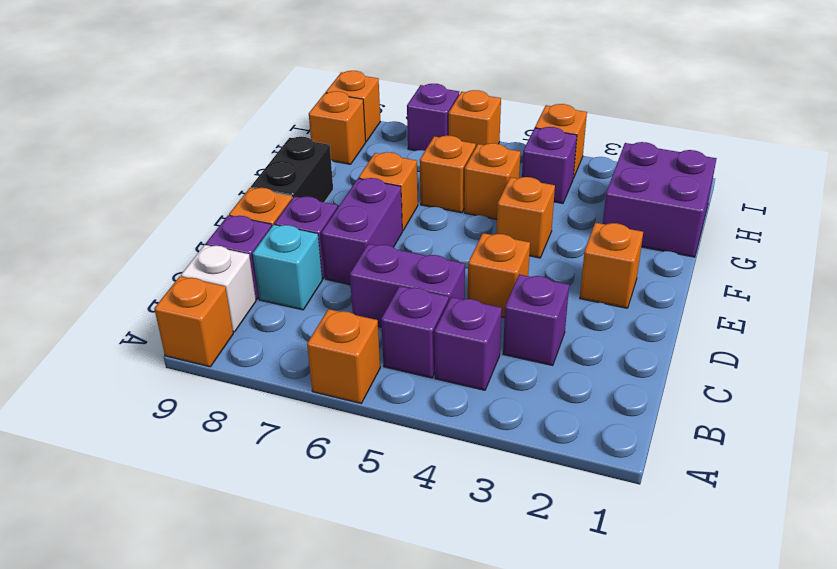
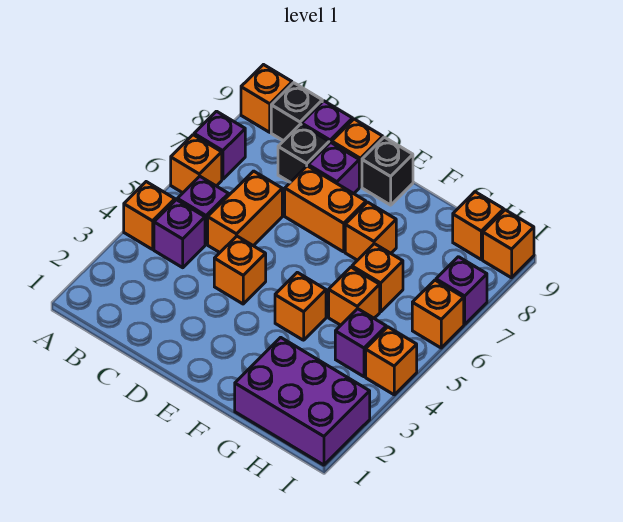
white brick B9 level 1 -> black brick B9 level 1
purple brick C3 level 1 -> purple brick A7 level 1
purple brick C5:C6 level 1 -> orange brick C5:C6 level 1
cyan brick C8 level 1 -> black brick C8 level 1
purple brick D7:E7 level 1 -> orange brick D7:E7 level 1
orange brick E2 level 1 -> orange brick A4 level 1
black brick E9:F9 level 1 -> black brick E9 level 1
purple brick G1:H2 level 1 -> purple brick G1:I2 level 1

